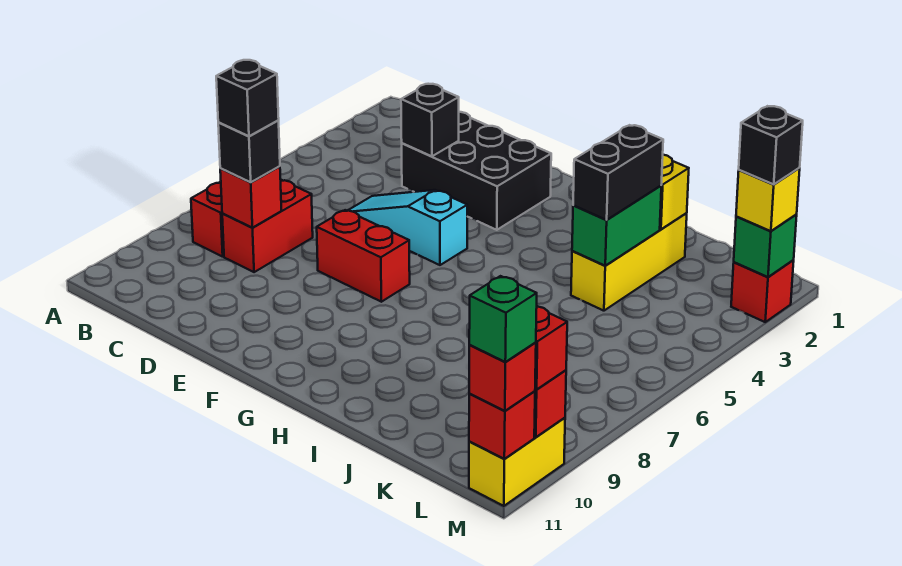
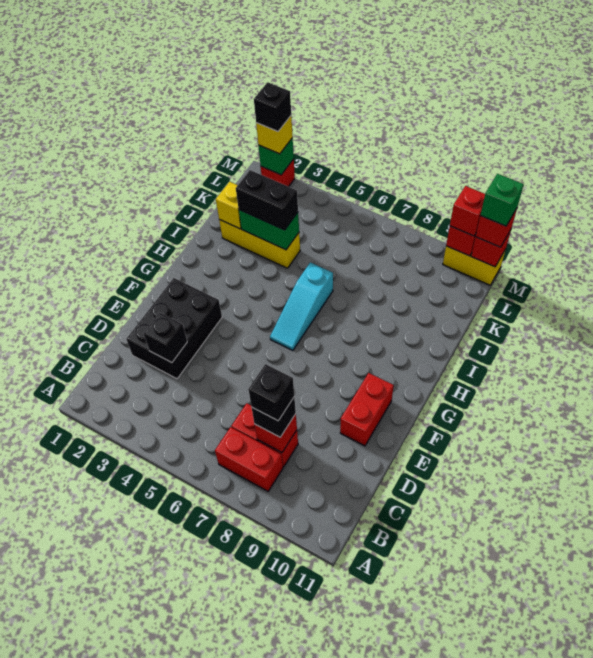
cyan slope D5:F5 level 1 top F -> cyan slope G6:I6 level 1 top I
red brick E7:F7 level 1 -> red brick E10:F10 level 1

